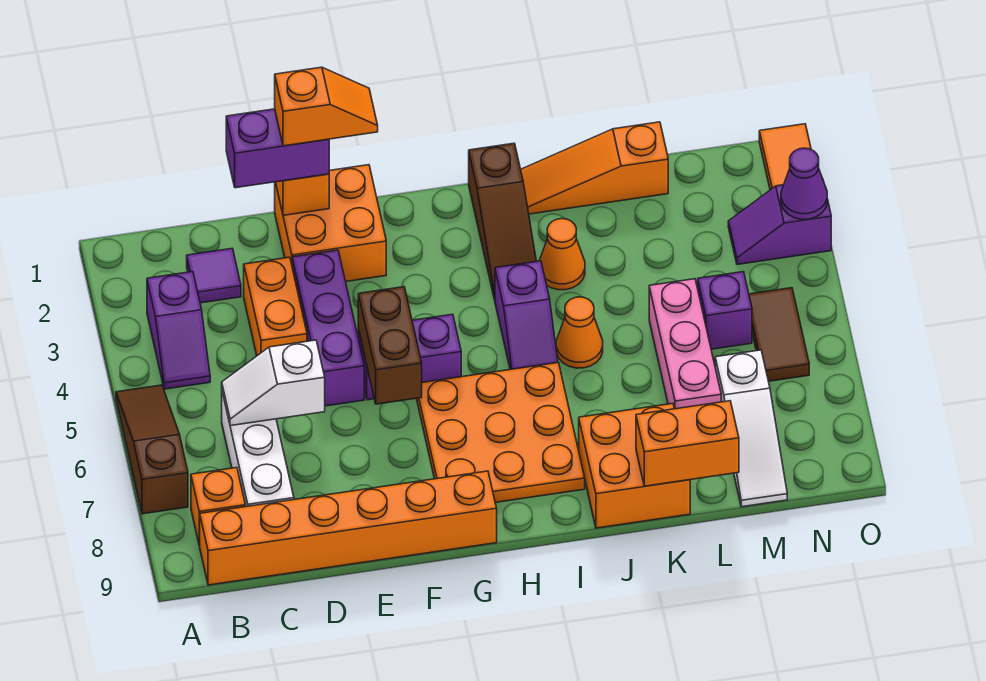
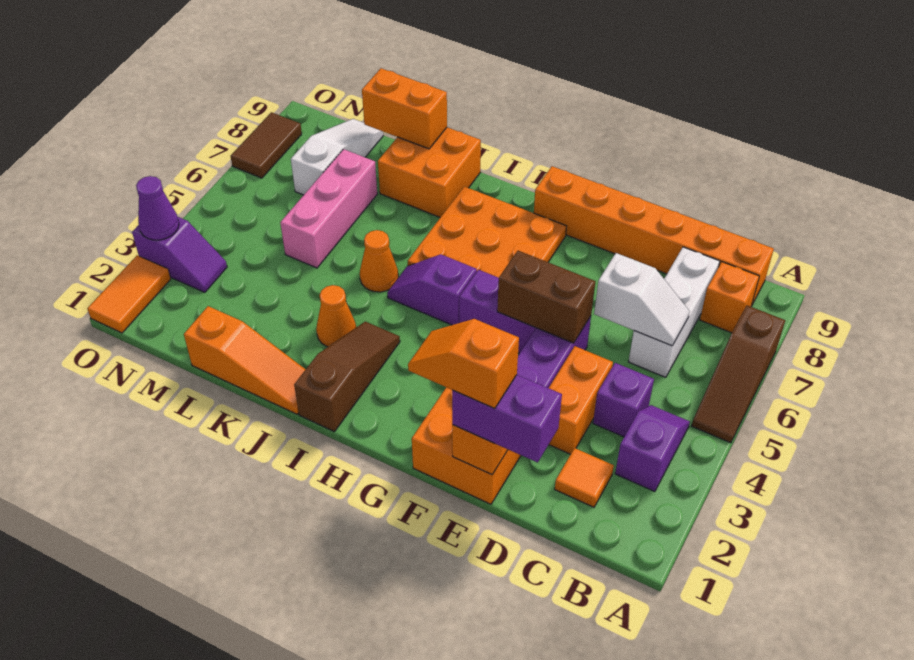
purple tile C2 level 1 -> orange tile C2 level 1
brown brick F5:F6 level 2 -> brown brick E5:F5 level 2
purple slope I4:I5 level 1 top 4 -> purple slope H5:I5 level 1 top H
purple brick M5 level 1 -> purple brick C4 level 1
brown tile N5:N6 level 1 -> brown tile O7:O8 level 1

